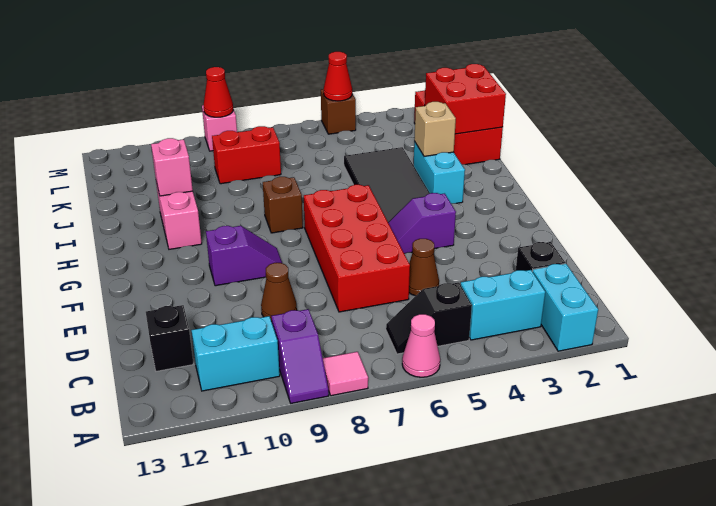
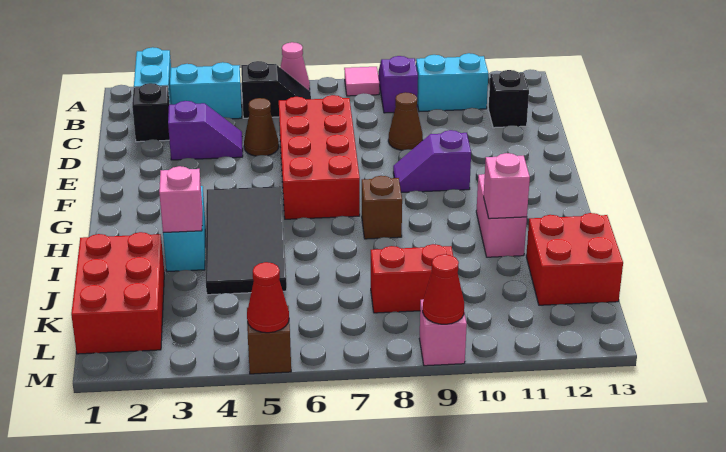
purple slope F4:F5 level 1 top 4 -> purple slope D3:D4 level 1 top 3
tan brick I3 level 2 -> pink brick I3 level 2
red brick J1:K2 level 2 -> red brick J12:K13 level 1

